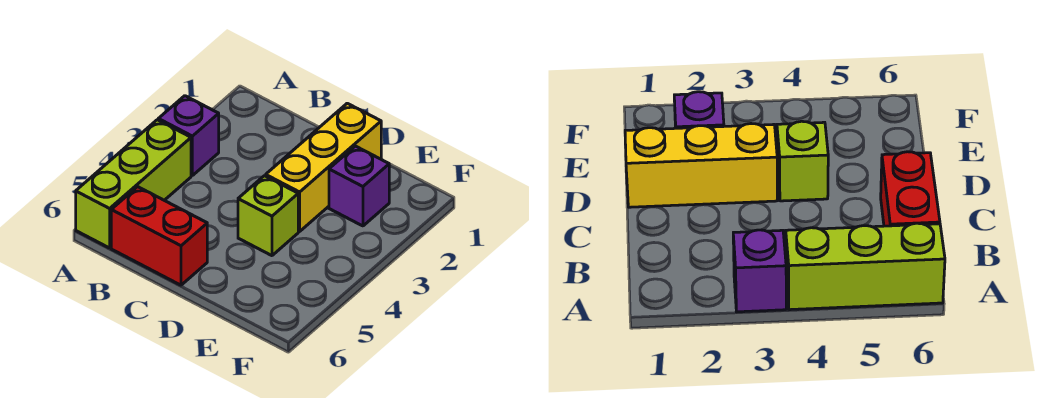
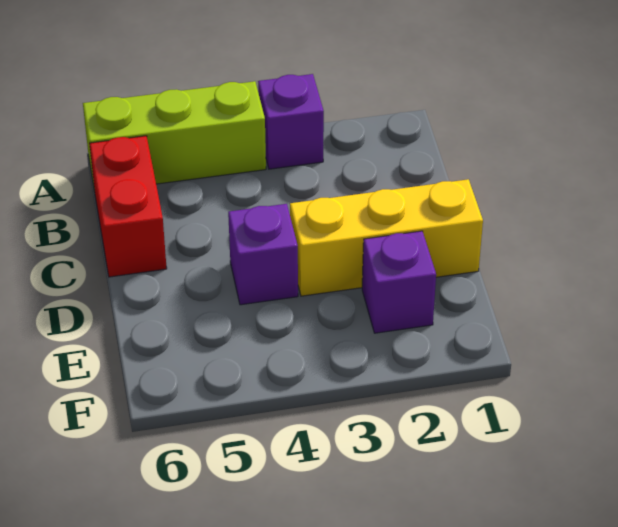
lime brick D4 level 1 -> purple brick D4 level 1

